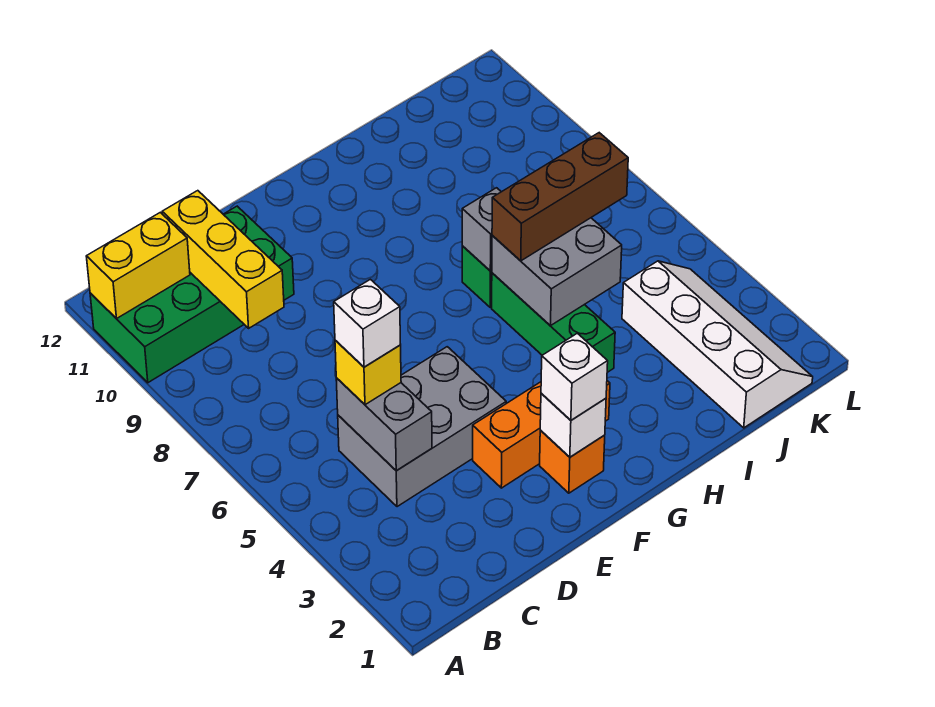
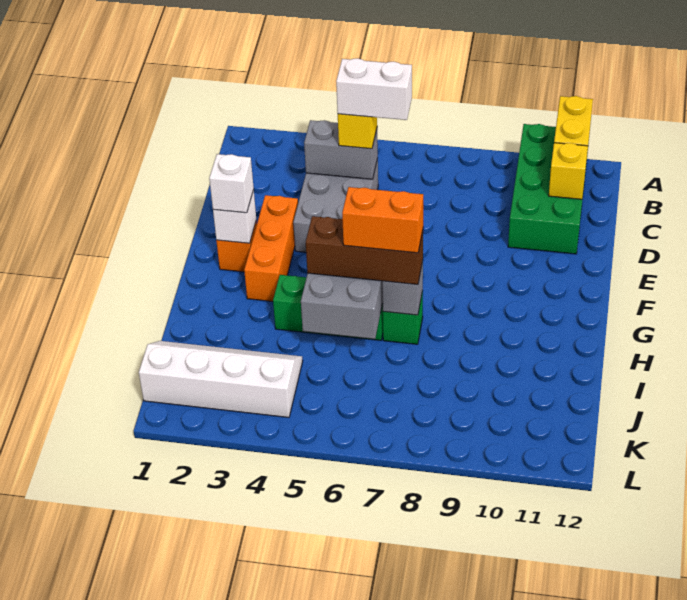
white brick C5 level 4 -> white brick C5:C6 level 4
yellow brick C9:C11 level 2 -> yellow brick C11 level 2
brown brick H6:J6 level 3 -> brown brick H5:H7 level 3
none -> orange brick H6:H7 level 4
white slope J1:K4 level 1 top J -> white slope J1:K4 level 1 top K

